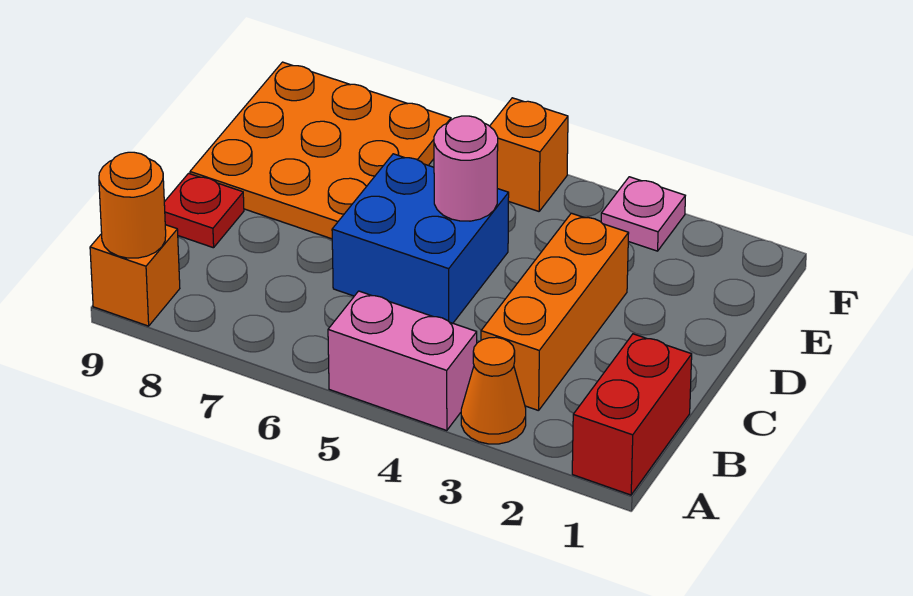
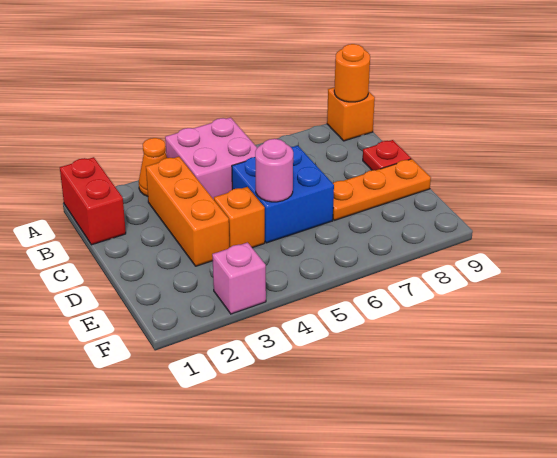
pink brick A4:A5 level 1 -> pink brick A4:B5 level 1
orange plate D7:F9 level 1 -> orange plate D7:D9 level 1
pink plate F3 level 1 -> pink brick F3 level 1
orange brick F5 level 1 -> orange brick D4 level 1

